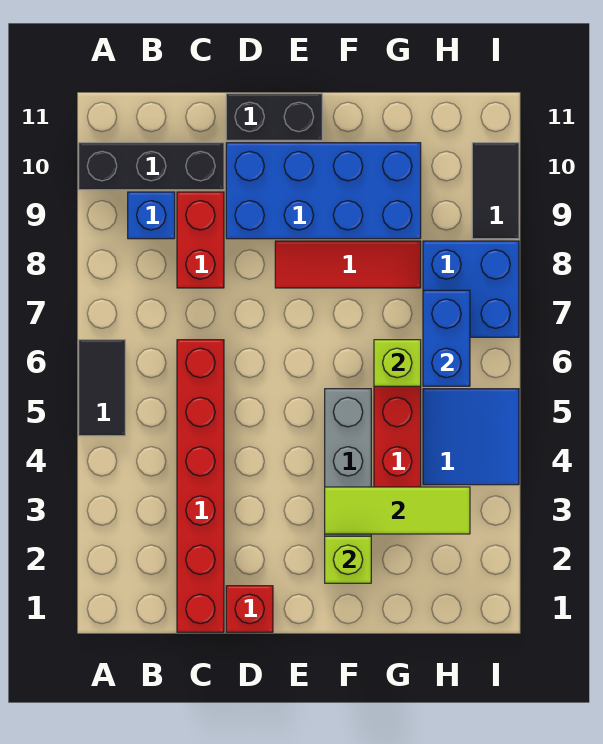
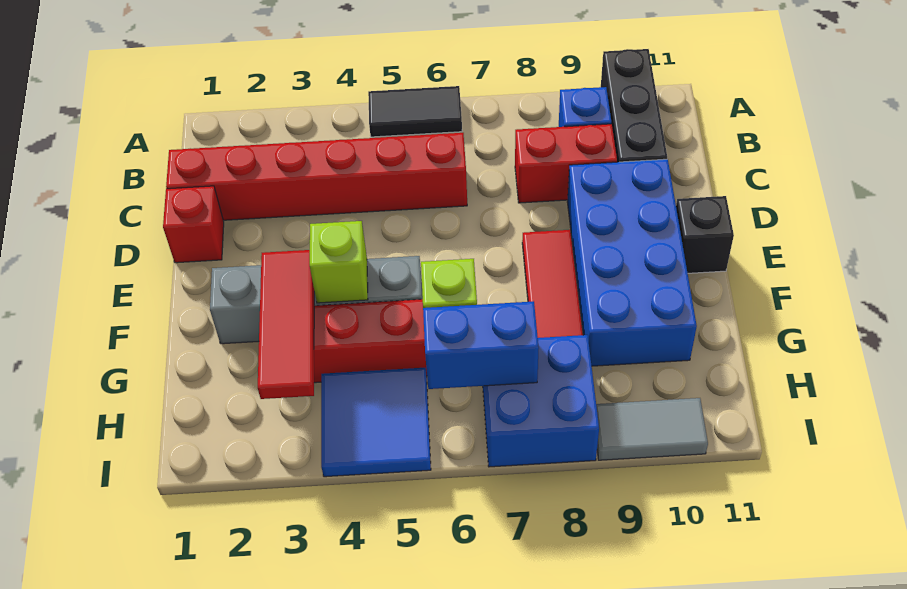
black brick D11:E11 level 1 -> black brick E11 level 1
lime brick F2 level 2 -> lime brick F4 level 2
lime tile F3:H3 level 2 -> red tile F3:H3 level 2
black tile I9:I10 level 1 -> grey tile I9:I10 level 1

